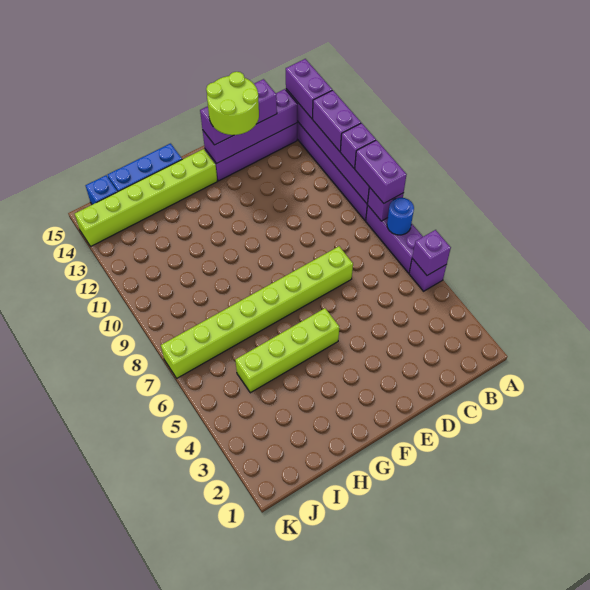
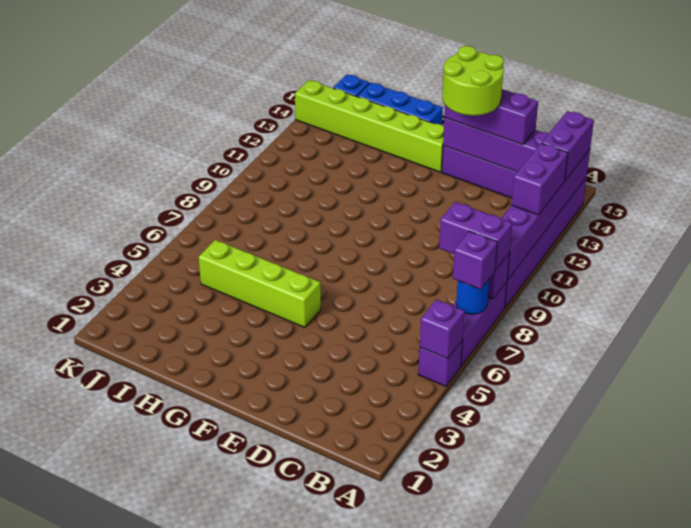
purple brick A8:A9 level 3 -> purple brick A8:B8 level 3
purple brick A10 level 3 -> purple brick A7 level 3
lime brick D7:K7 level 1 -> none

